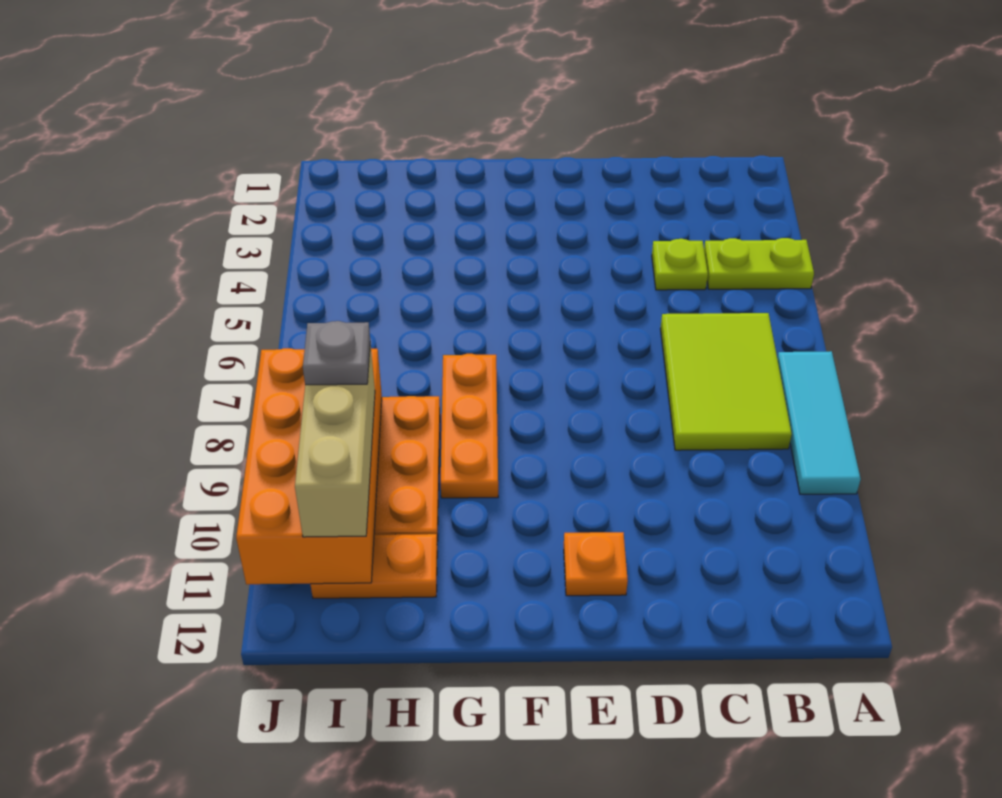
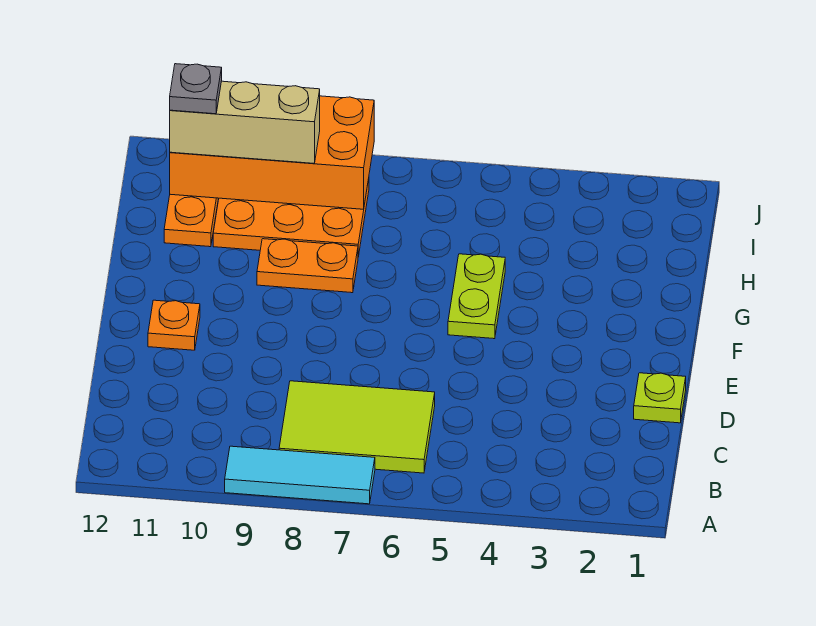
lime plate A4:B4 level 1 -> lime plate F5:G5 level 1
lime plate C4 level 1 -> lime plate D1 level 1
orange plate G7:G9 level 1 -> orange plate G8:G9 level 1
grey plate I9 level 4 -> grey plate I11 level 4

